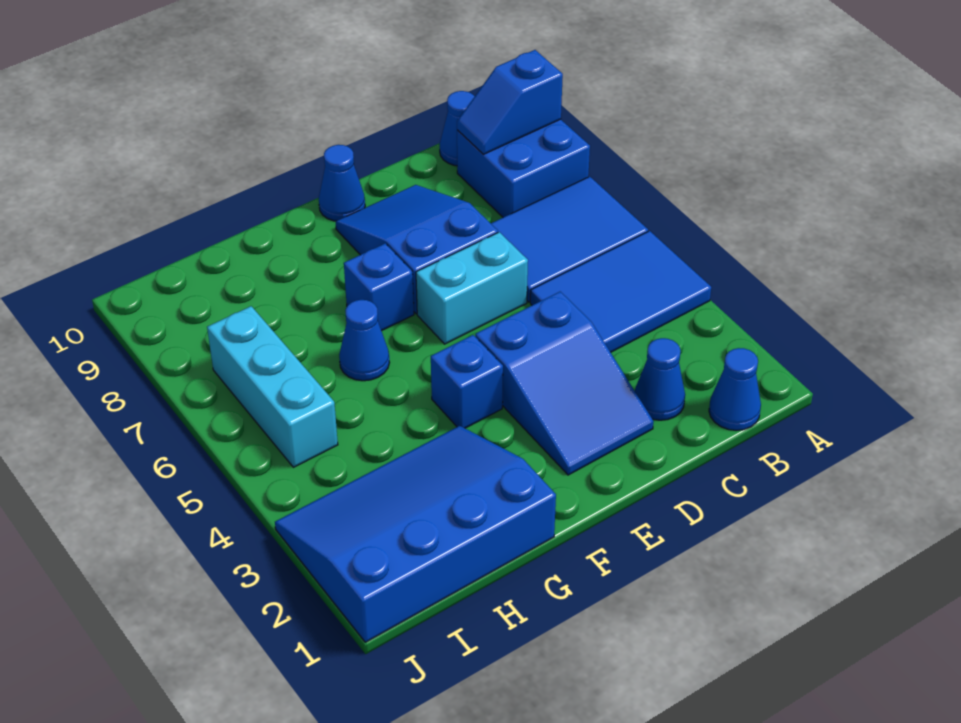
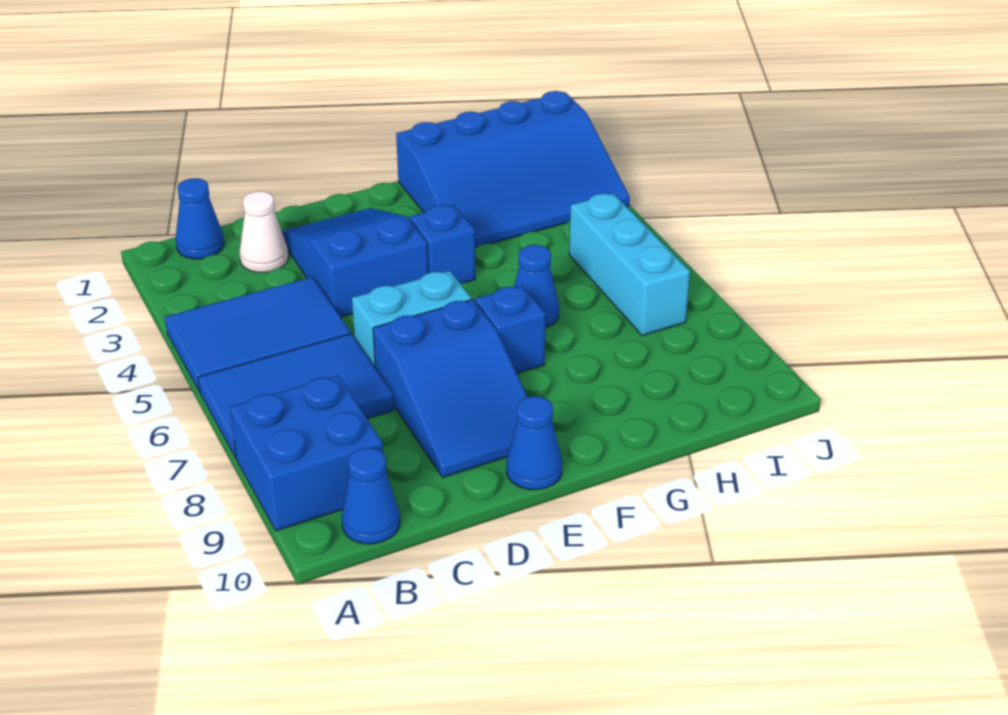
blue slope A9:B9 level 2 top A -> none
blue cone C2 level 1 -> white cone C2 level 1

